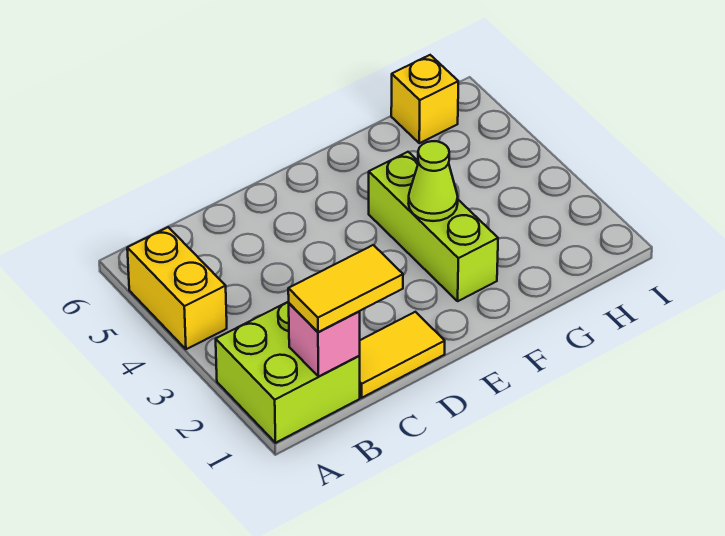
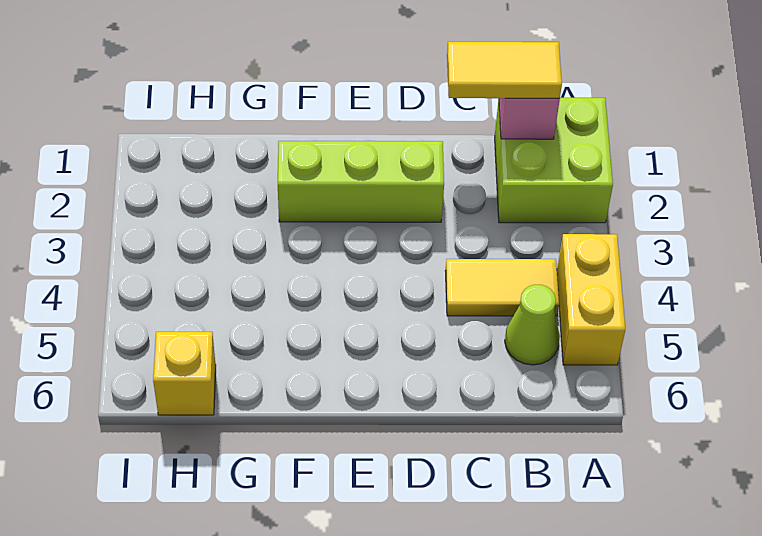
yellow tile C1:D1 level 1 -> yellow tile B4:C4 level 1
lime brick F2:F4 level 1 -> lime brick D2:F2 level 1
lime cone F3 level 2 -> lime cone B5 level 1

